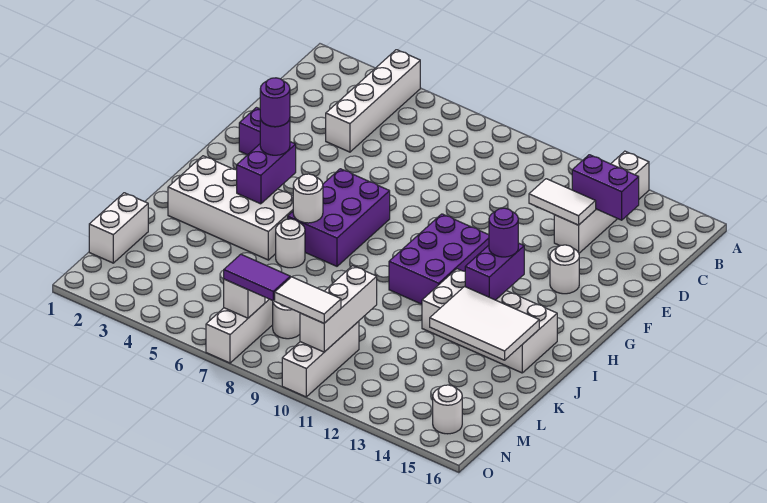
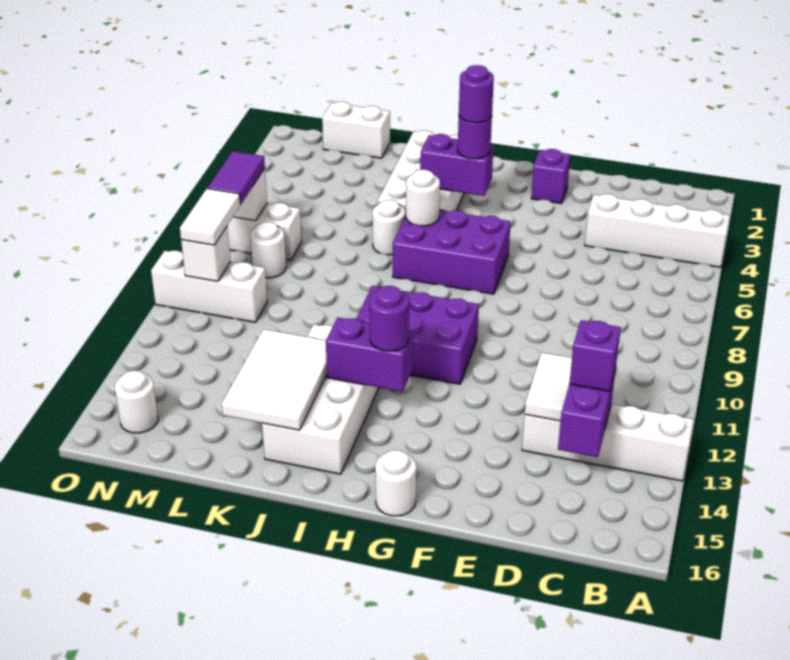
none -> purple brick C13 level 3
white round brick F14 level 1 -> white round brick G16 level 1
white brick L10:N10 level 2 -> white brick N10 level 2

